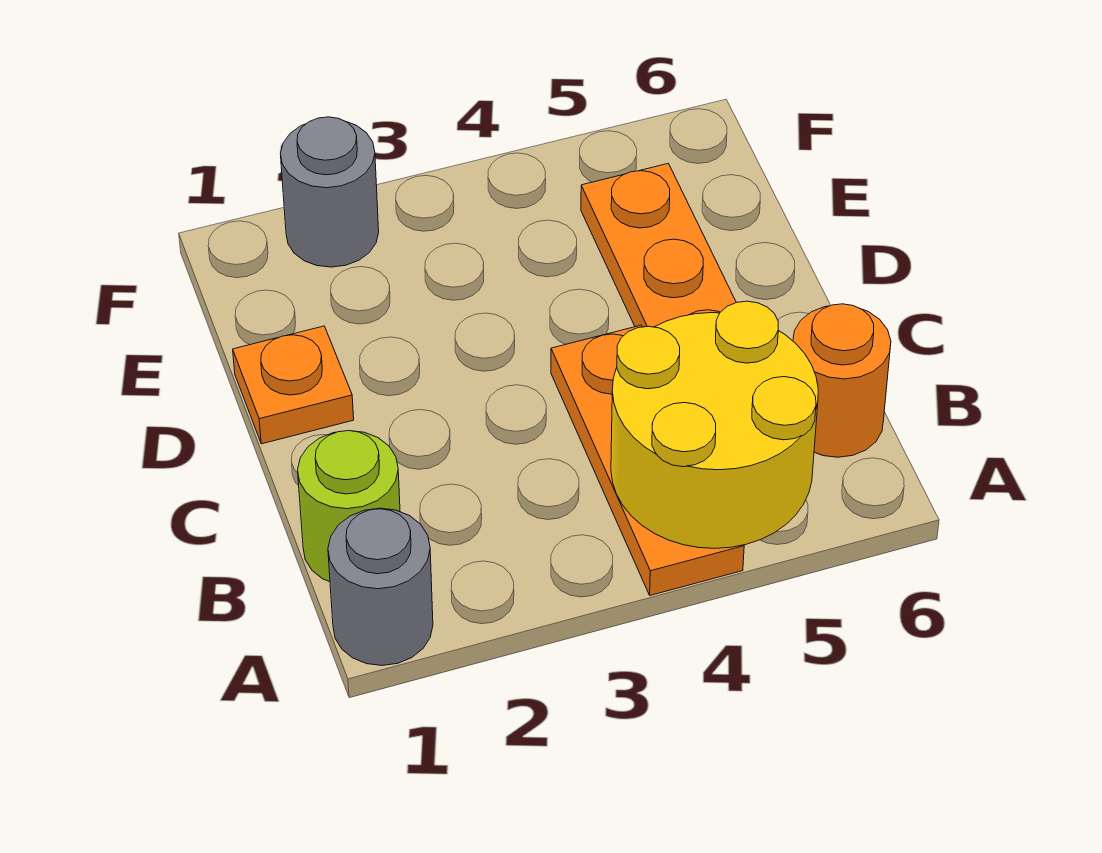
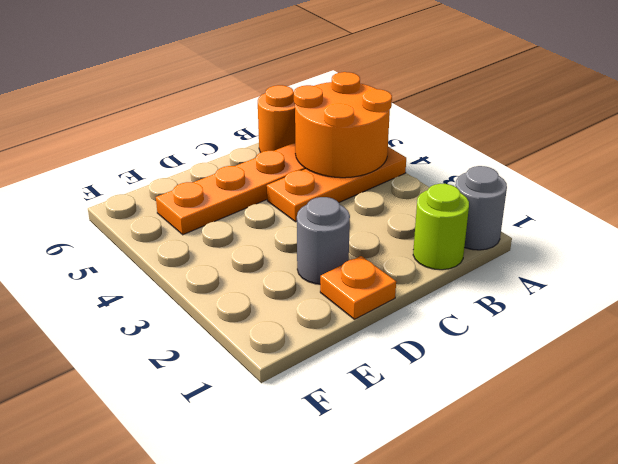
yellow round brick A4:B5 level 2 -> orange round brick A4:B5 level 2
grey round brick F2 level 1 -> grey round brick D2 level 1

